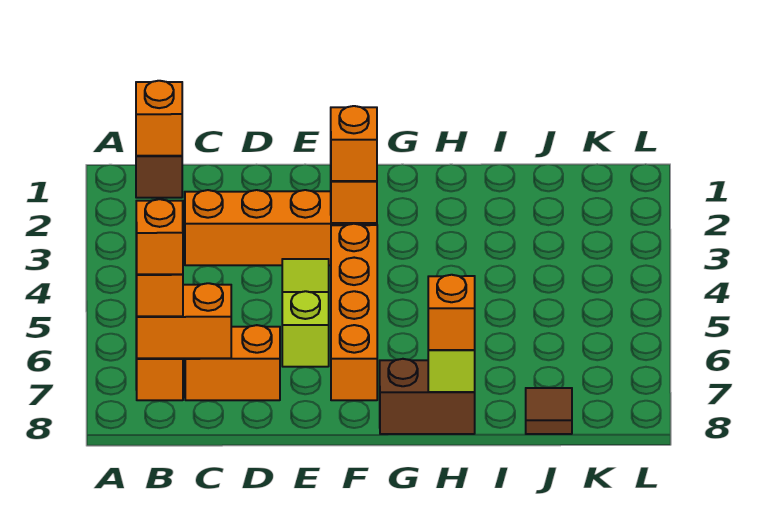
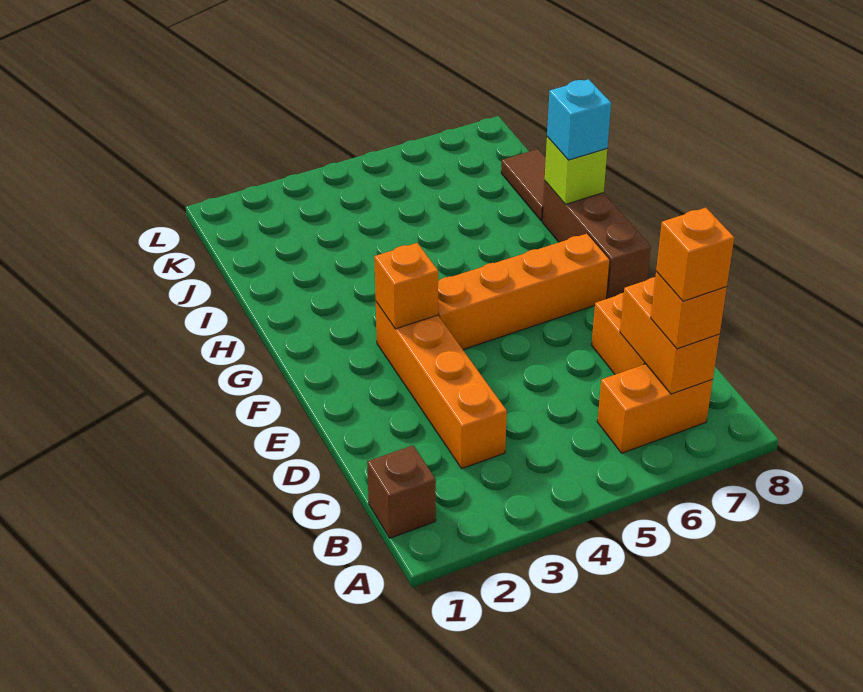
orange brick B1 level 2 -> none
lime slope E4:E6 level 1 top 6 -> none
orange brick F3 level 3 -> none
brown brick G8:H8 level 1 -> brown brick F8:H8 level 1
orange brick H8 level 3 -> cyan brick H8 level 3
brown tile J8 level 1 -> brown tile I8:J8 level 1

